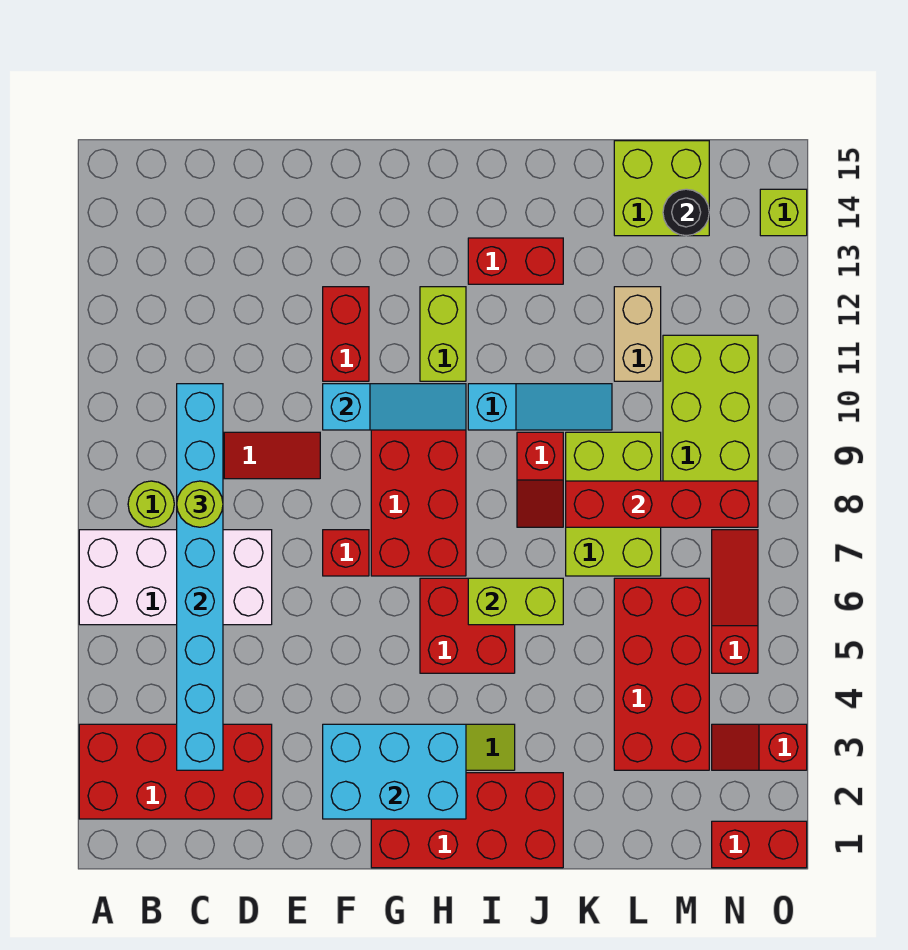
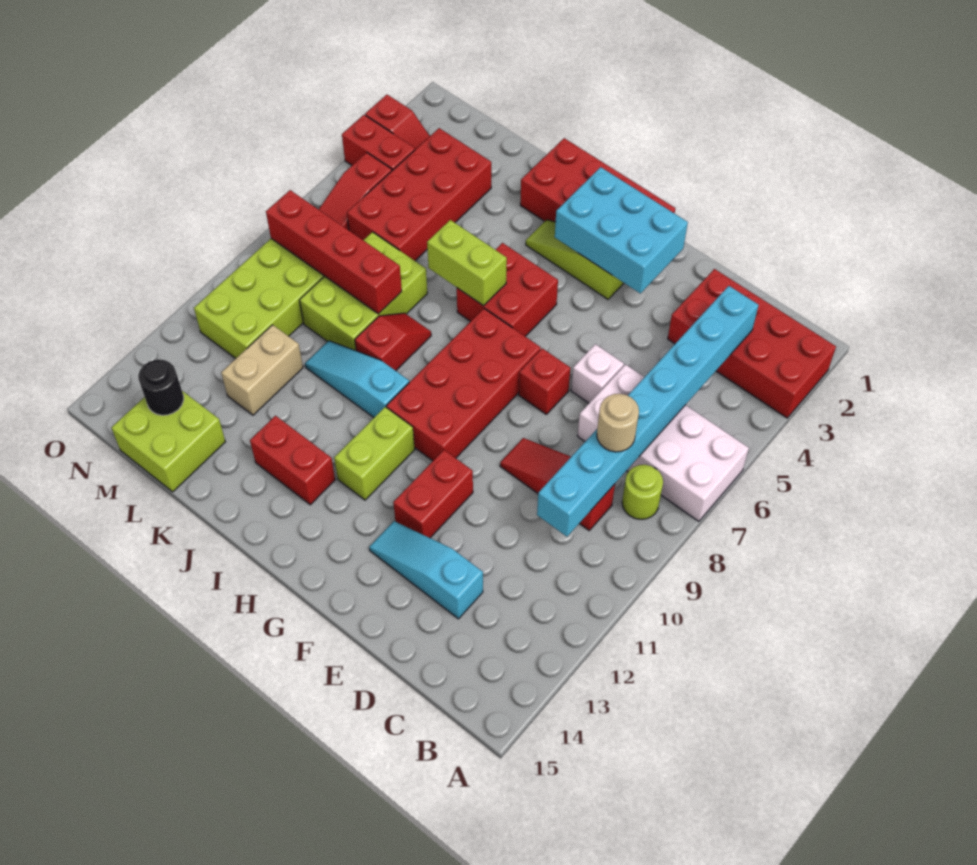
lime round brick C8 level 3 -> tan round brick C8 level 3
none -> white brick E6 level 1
cyan slope F10:H10 level 2 top F -> cyan slope D13:F13 level 1 top D
red brick N1:O1 level 1 -> red brick N4:O4 level 1
lime brick O14 level 1 -> none

